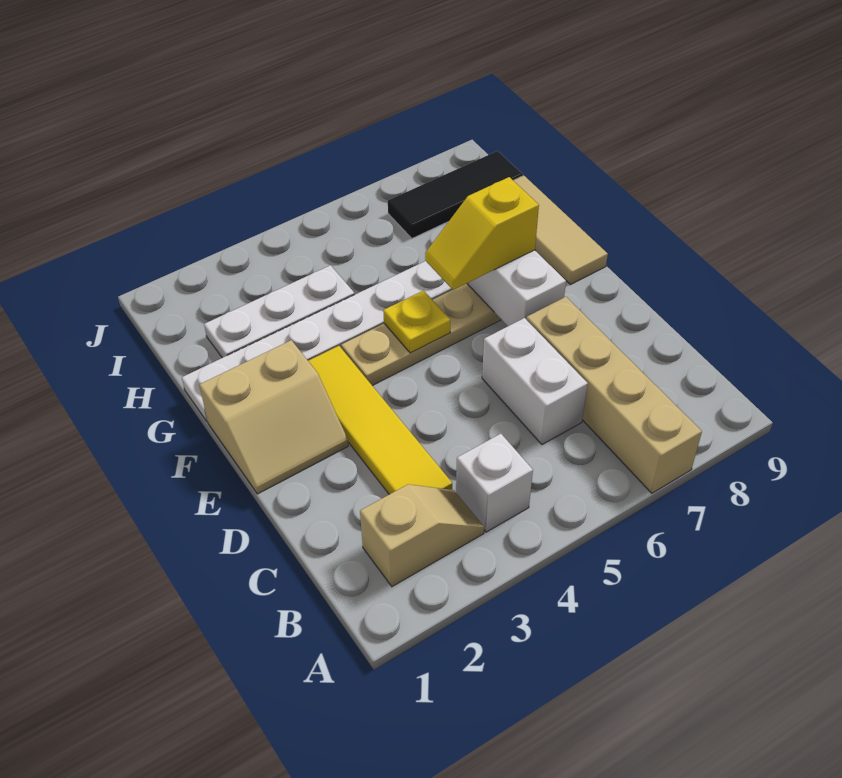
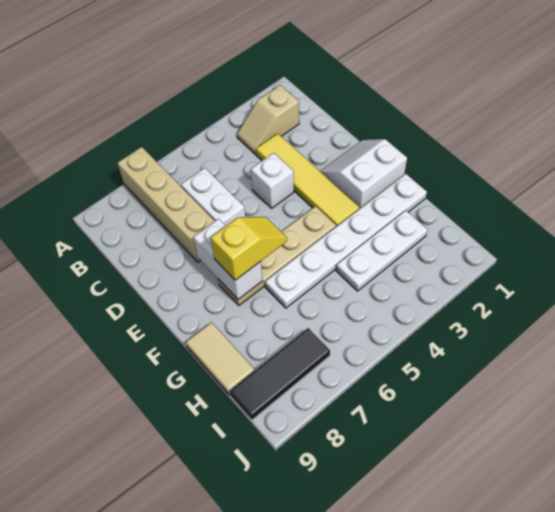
white brick B4 level 1 -> white brick D4 level 1
tan slope E1:F2 level 1 top F -> white slope E1:F2 level 1 top F
yellow plate F5 level 2 -> none
tan tile F9:H9 level 1 -> tan tile G9:H9 level 1

